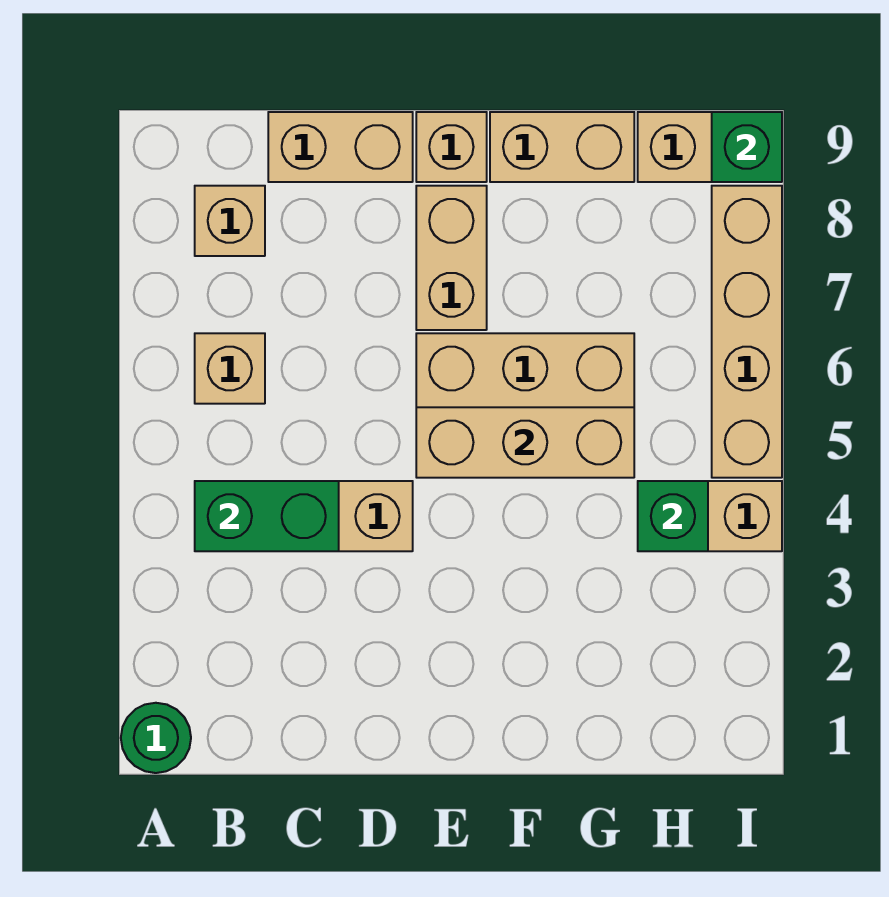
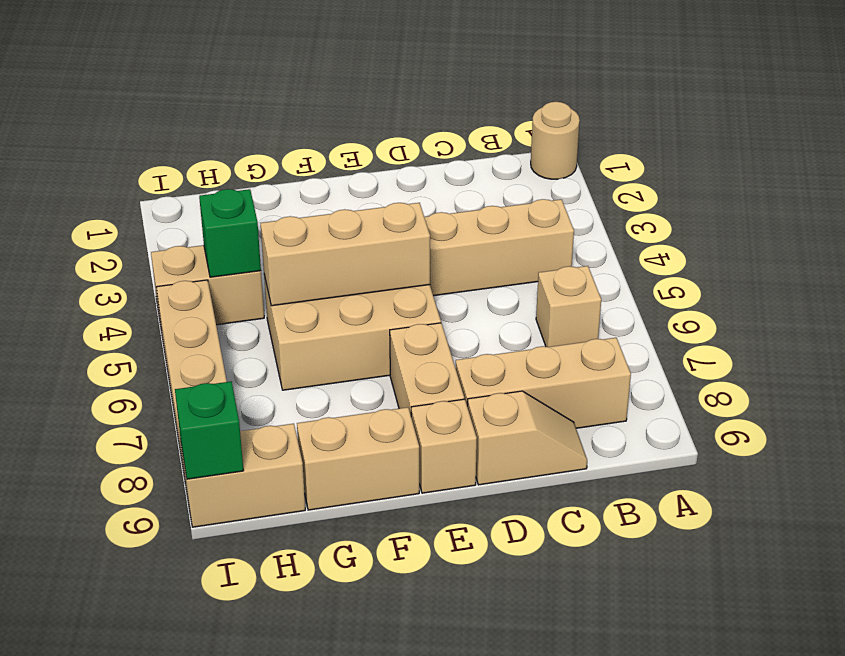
green round brick A1 level 1 -> tan round brick A1 level 1
green brick B4:C4 level 2 -> none
tan brick B8 level 1 -> tan brick B8:D8 level 1
tan brick C9:D9 level 1 -> tan slope C9:D9 level 1 top D

